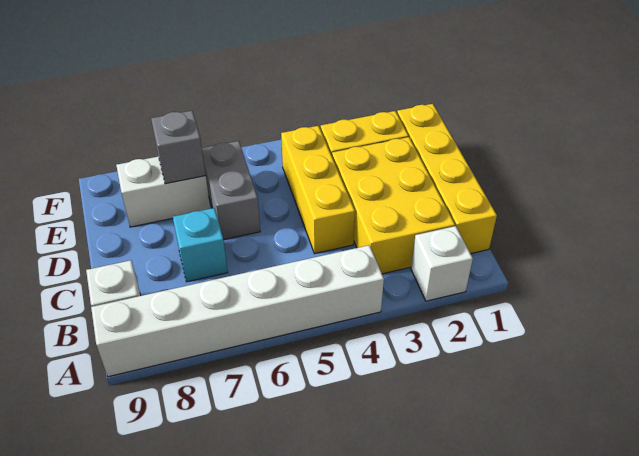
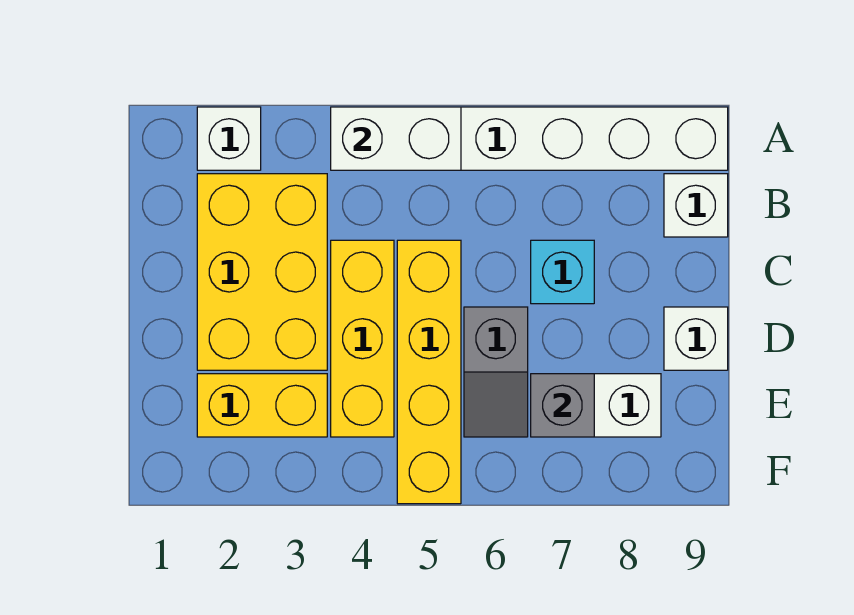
none -> white brick A4:A5 level 2
yellow brick B1:E1 level 1 -> yellow brick C5:F5 level 1
grey brick D6:E6 level 1 -> grey slope D6:E6 level 1 top D
none -> white brick D9 level 1

